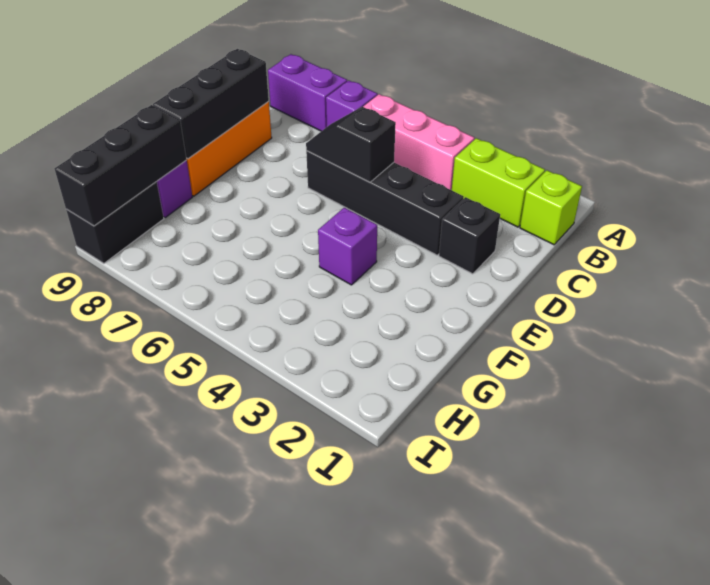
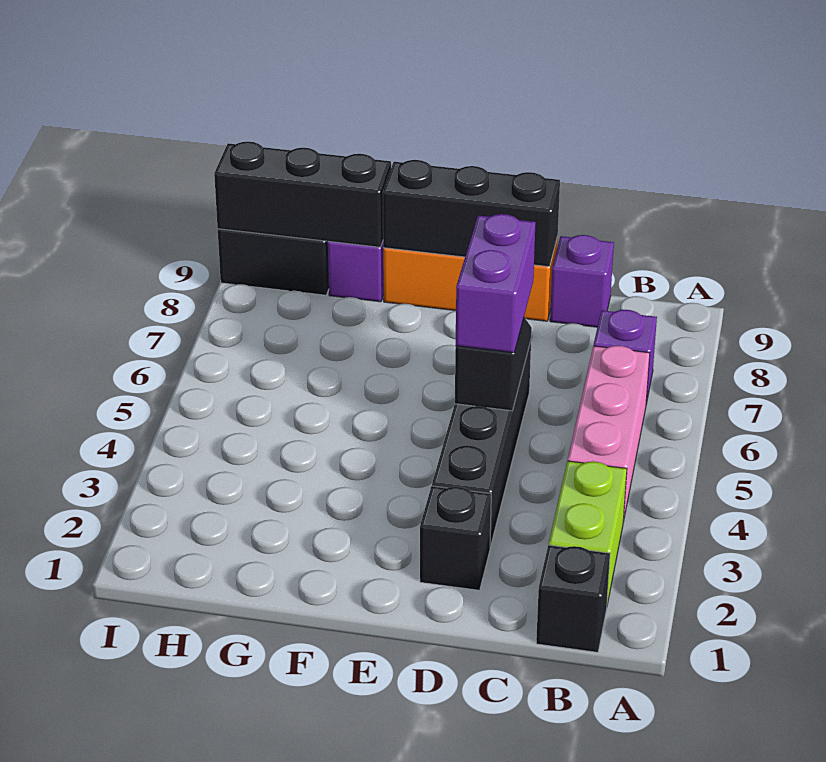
lime brick B1 level 1 -> black brick B1 level 1
purple brick B8:B9 level 1 -> purple brick D5:D6 level 3
purple brick F4 level 1 -> purple brick C9 level 1

